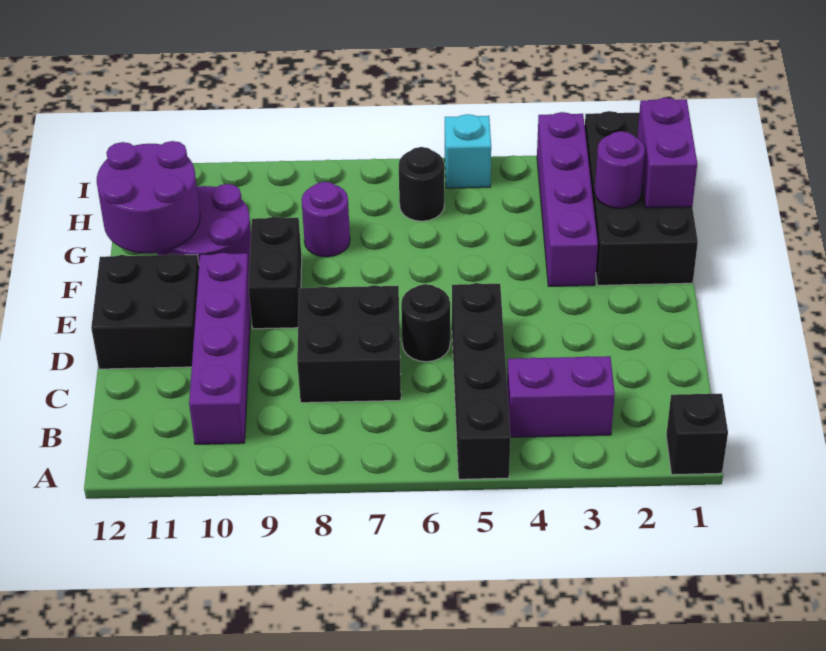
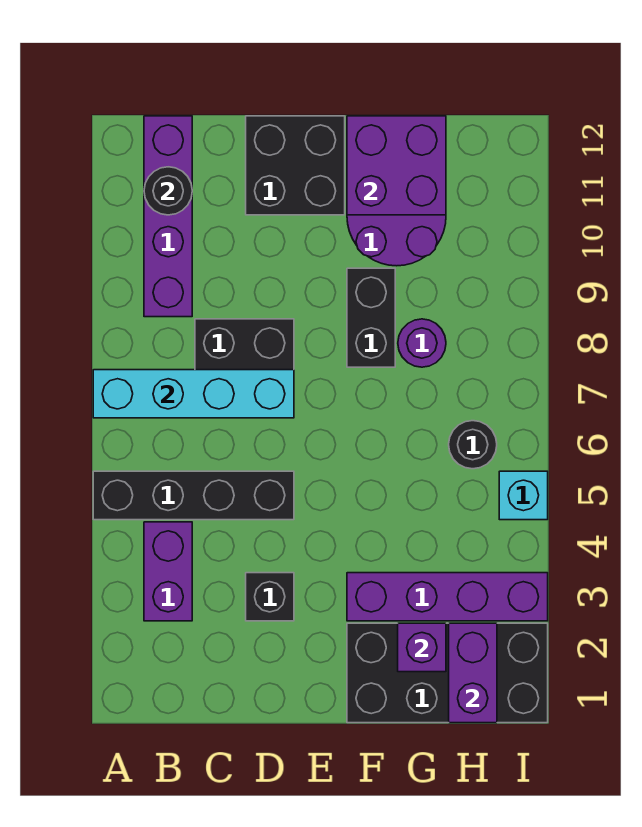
black brick A1 level 1 -> black brick D3 level 1
none -> cyan brick A7:D7 level 2
purple brick B10:E10 level 1 -> purple brick B9:B12 level 1
black round brick D6 level 1 -> black round brick B11 level 2
black brick E9:F9 level 1 -> black brick F8:F9 level 1
purple round brick F11:G12 level 2 -> purple brick F11:G12 level 2
purple brick G1:H1 level 2 -> purple brick H1:H2 level 2
purple round brick G2 level 2 -> purple brick G2 level 2

